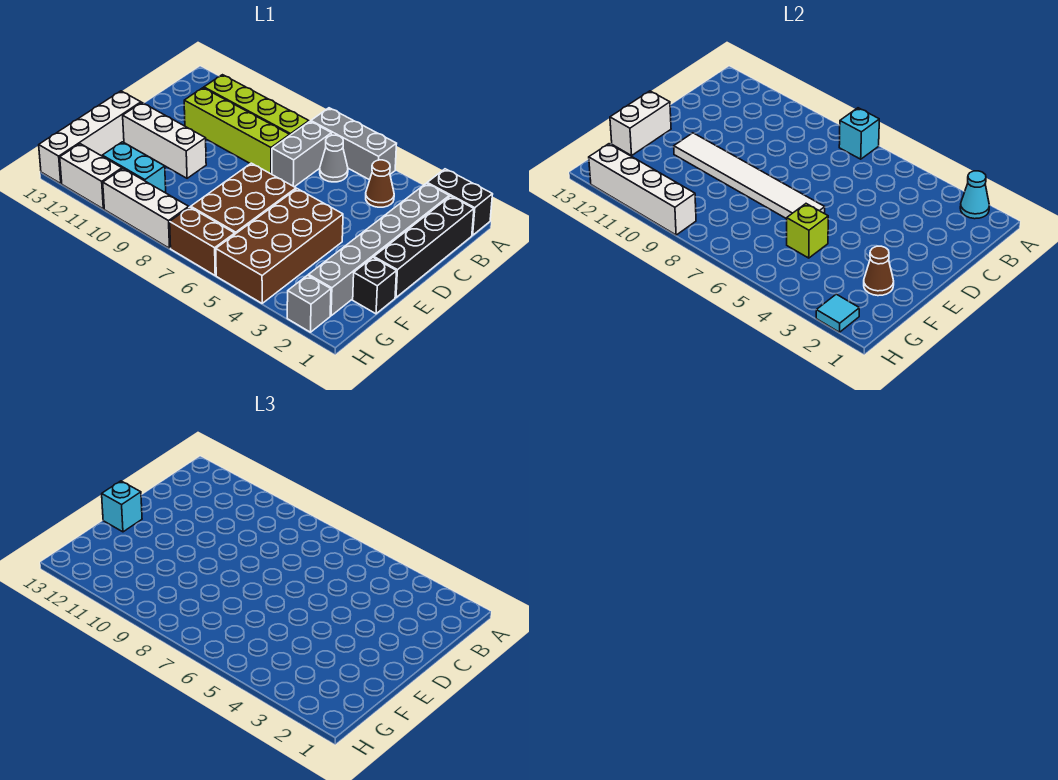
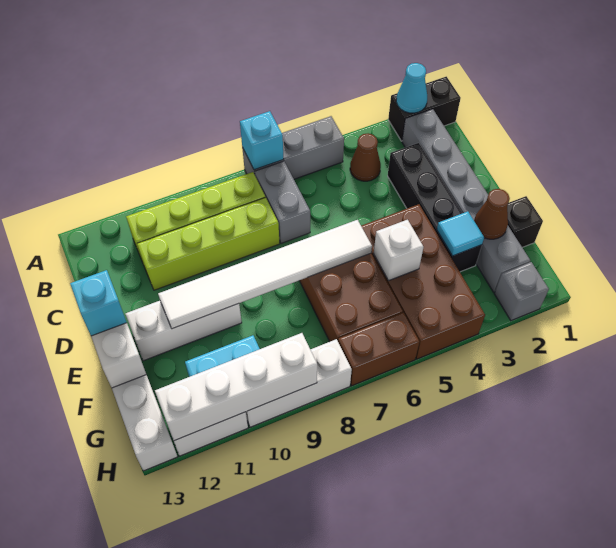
black brick B1:E1 level 1 -> black brick C3:F3 level 1
grey cone B6 level 1 -> none
lime brick F5 level 2 -> white brick F5 level 2
cyan tile H2 level 2 -> cyan tile F3 level 2

